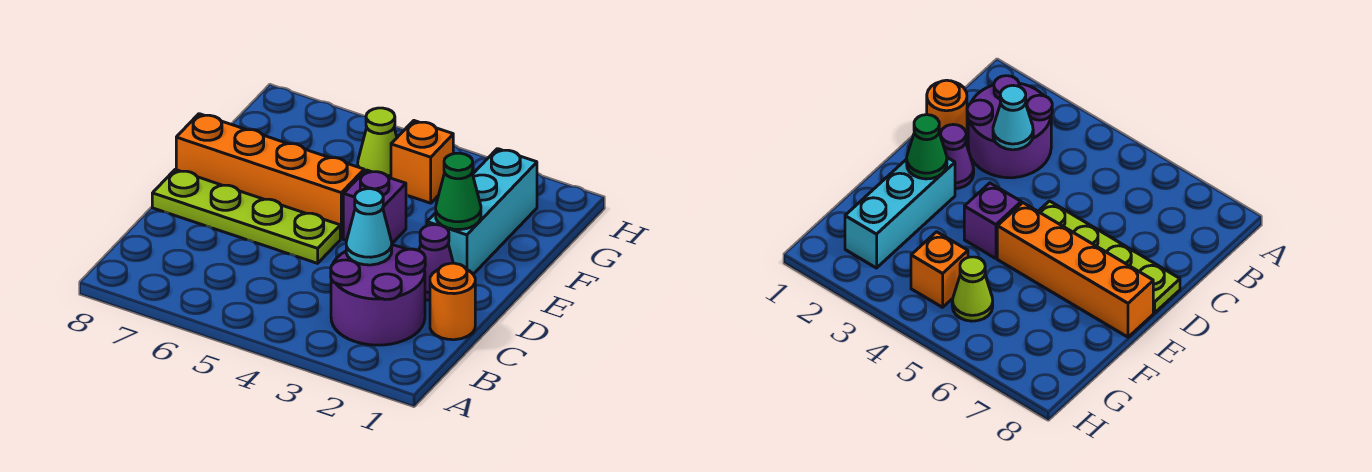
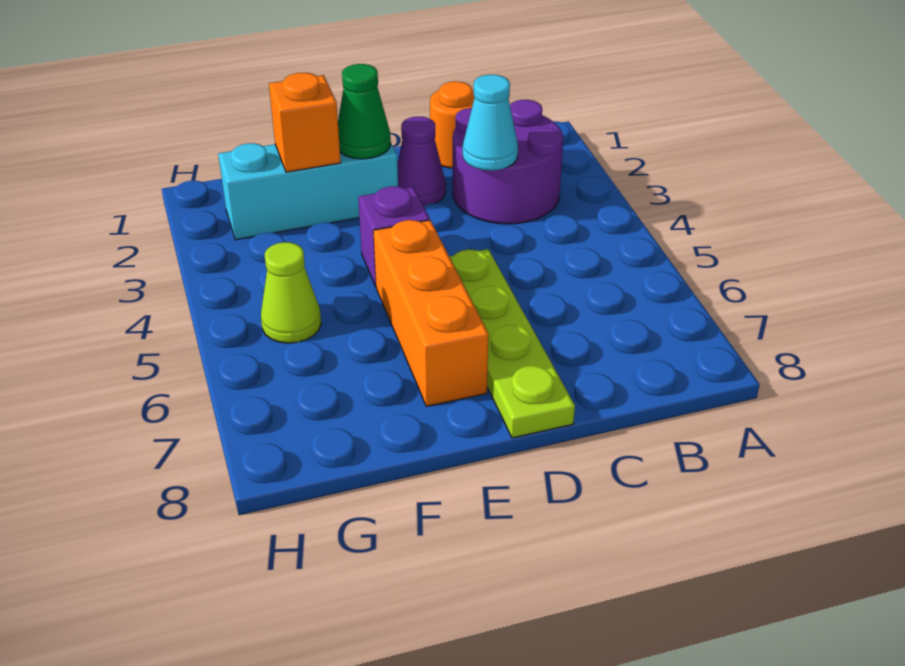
orange brick E5:E8 level 1 -> orange brick E5:E7 level 1
orange brick G4 level 1 -> orange brick F2 level 2

